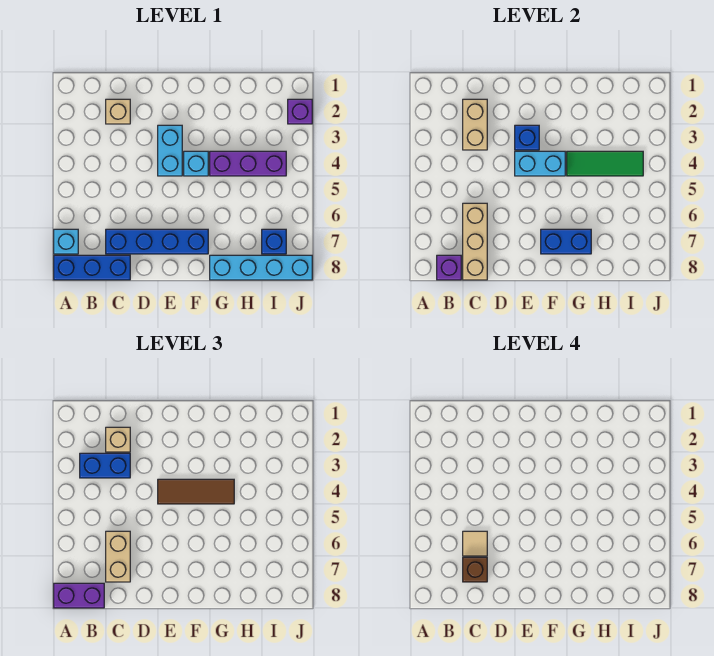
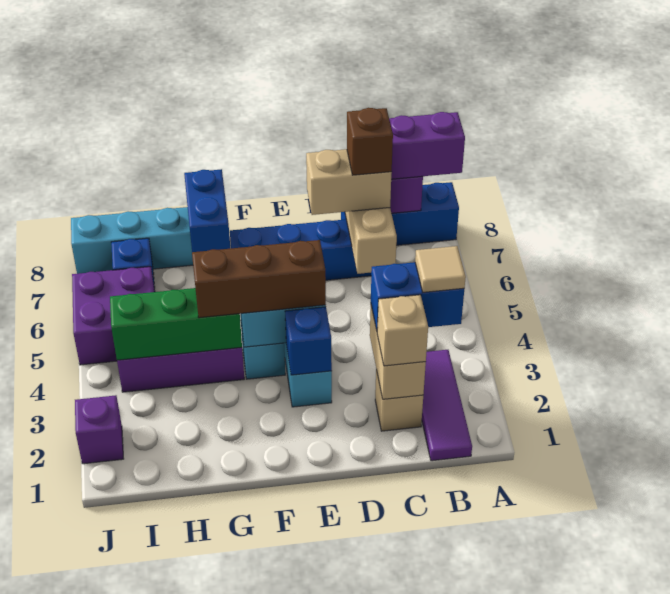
cyan brick A7 level 1 -> none
none -> purple tile B1:B3 level 1
tan brick C6:C7 level 3 -> tan brick C7:D7 level 3
tan tile C6 level 4 -> tan tile B3 level 4
brown tile E4:G4 level 3 -> brown brick E4:G4 level 3
blue brick F7:G7 level 2 -> blue brick G7:G8 level 2
green tile G4:I4 level 2 -> green brick G4:I4 level 2
none -> purple brick I5:J6 level 1

